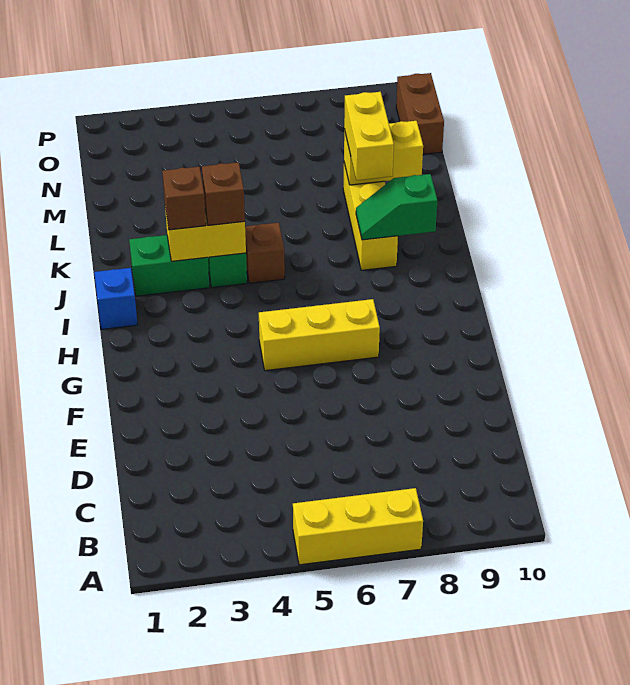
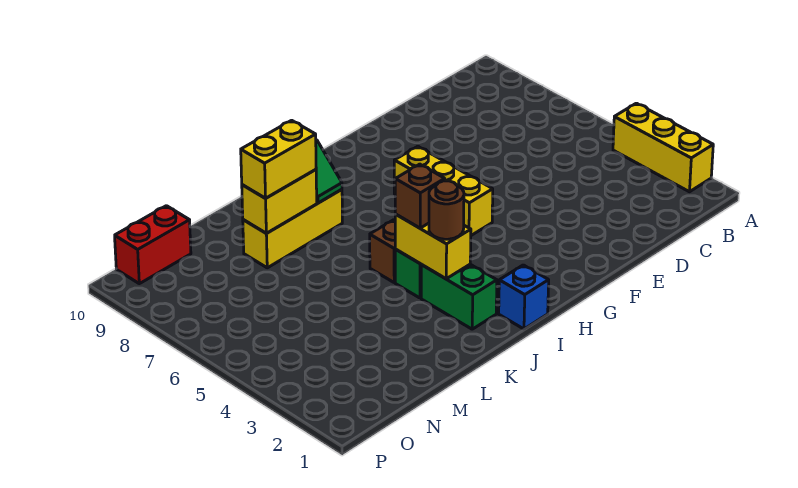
yellow brick A5:A7 level 1 -> yellow brick A2:A4 level 1
brown brick J3 level 3 -> brown round brick J3 level 3
yellow brick L8:L9 level 2 -> yellow brick K8:L8 level 2
brown brick N10:O10 level 1 -> red brick N10:O10 level 1

